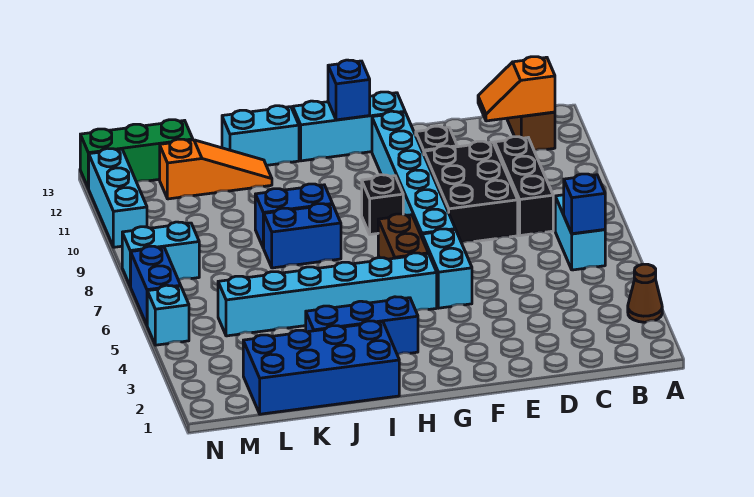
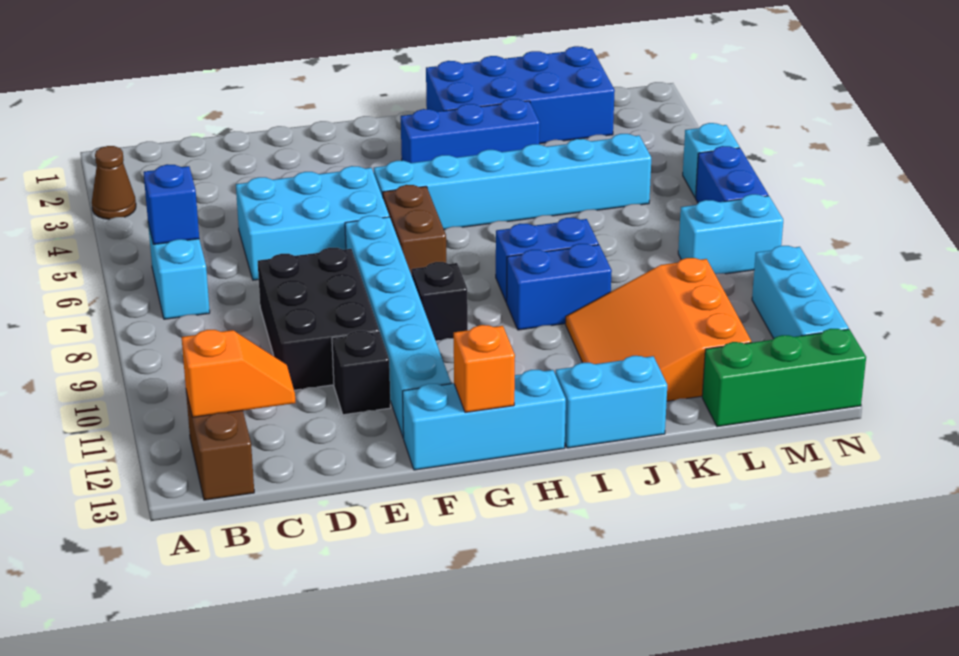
black brick C8:C10 level 1 -> none
cyan brick F5:F6 level 1 -> cyan brick D5:F6 level 1
blue brick G13 level 2 -> orange brick G13 level 2
orange slope J12:L12 level 1 top L -> orange slope J10:L12 level 1 top L

